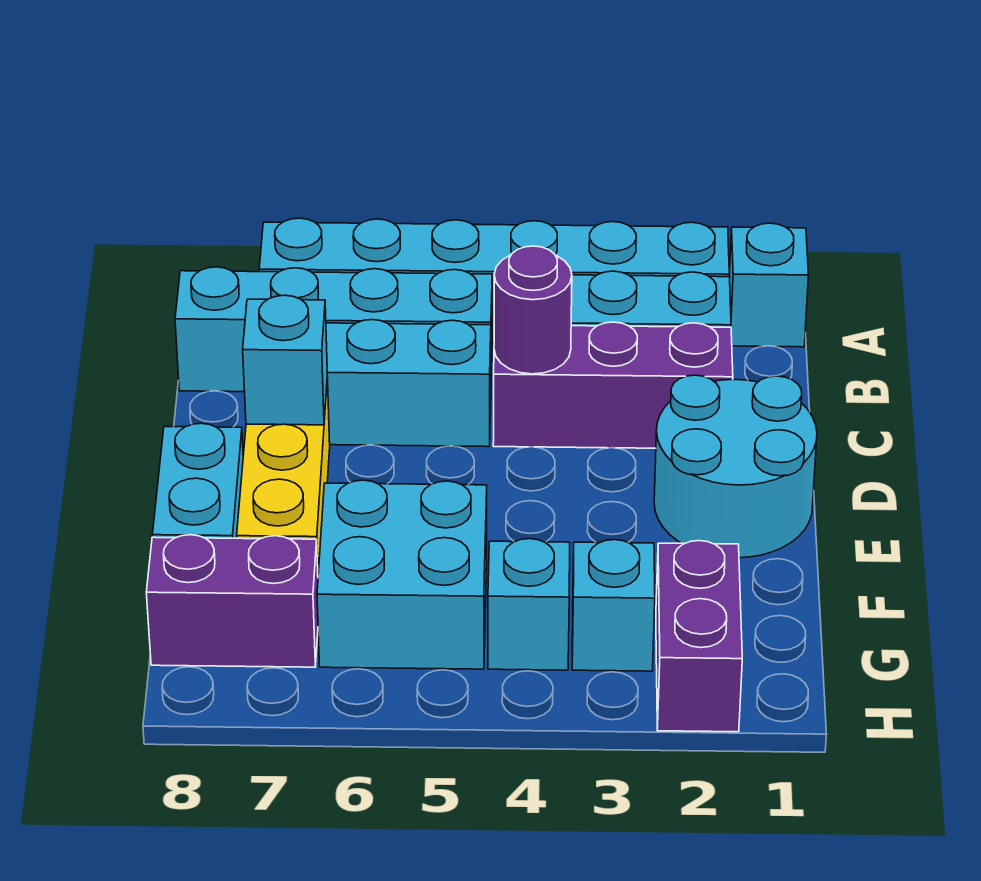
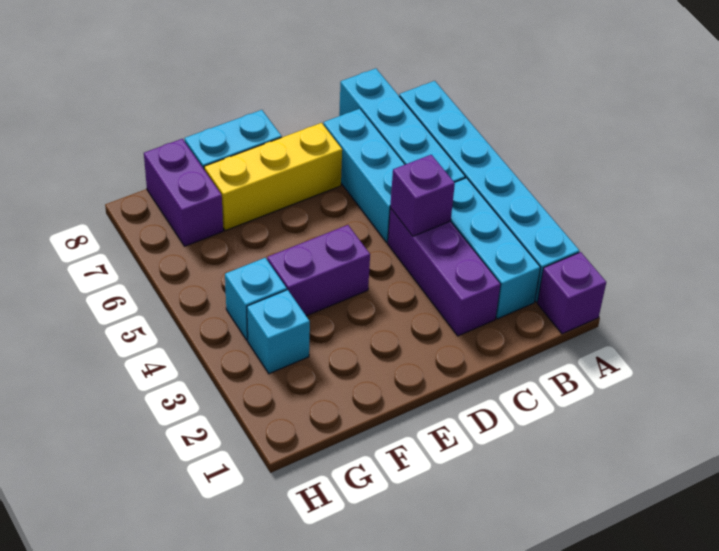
cyan brick A1 level 1 -> purple brick A1 level 1
purple round brick C4 level 2 -> purple brick C4 level 2
cyan round brick D1:E2 level 1 -> none
cyan brick D7 level 2 -> none
cyan brick F5:G6 level 1 -> none
purple brick G2:H2 level 1 -> purple brick E4:F4 level 1

